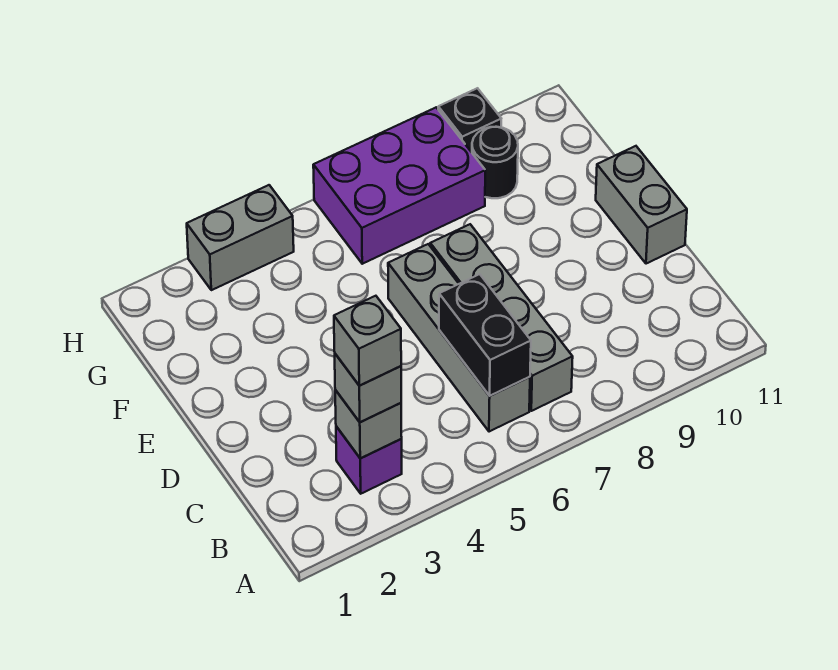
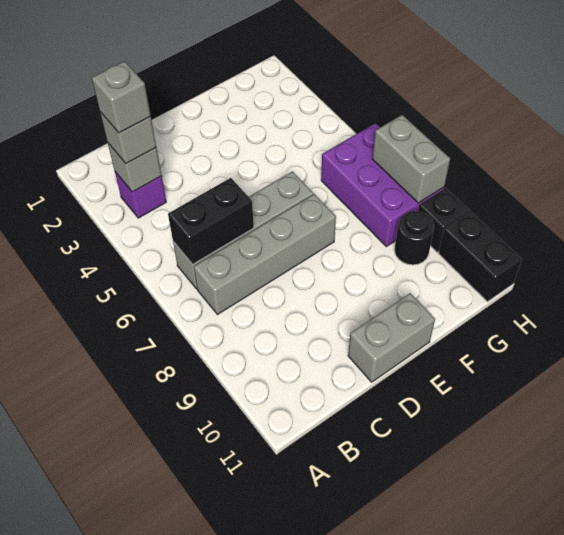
grey brick H3:H4 level 1 -> grey brick H7:H8 level 2
none -> black brick H10:H11 level 1

